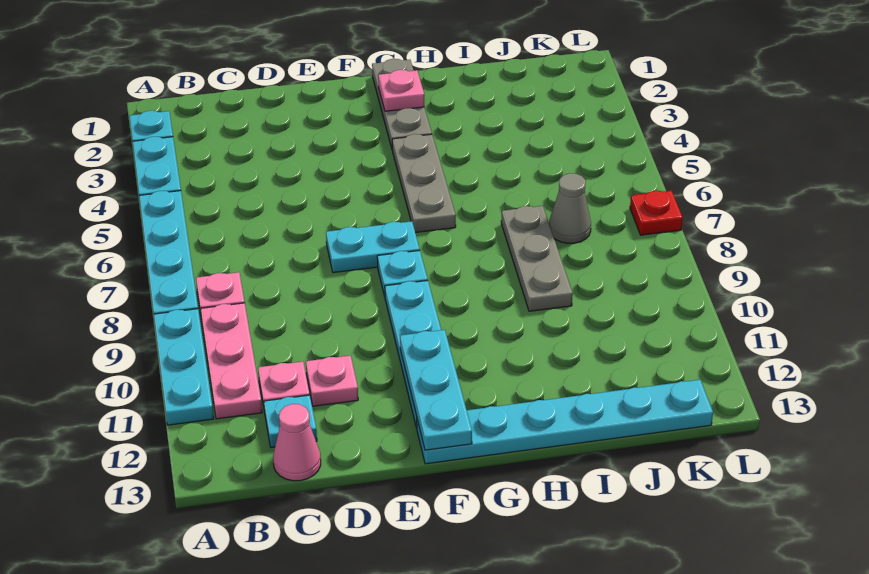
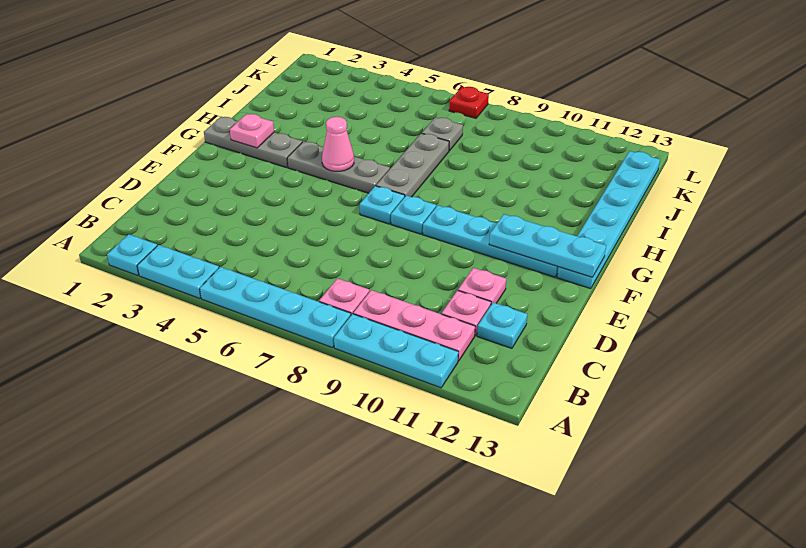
pink cone C13 level 1 -> pink cone G5 level 2
cyan plate E7:F7 level 1 -> cyan plate F7 level 1
grey plate I7:I9 level 1 -> grey plate G7:I7 level 1
grey cone J7 level 1 -> grey plate J7 level 1

